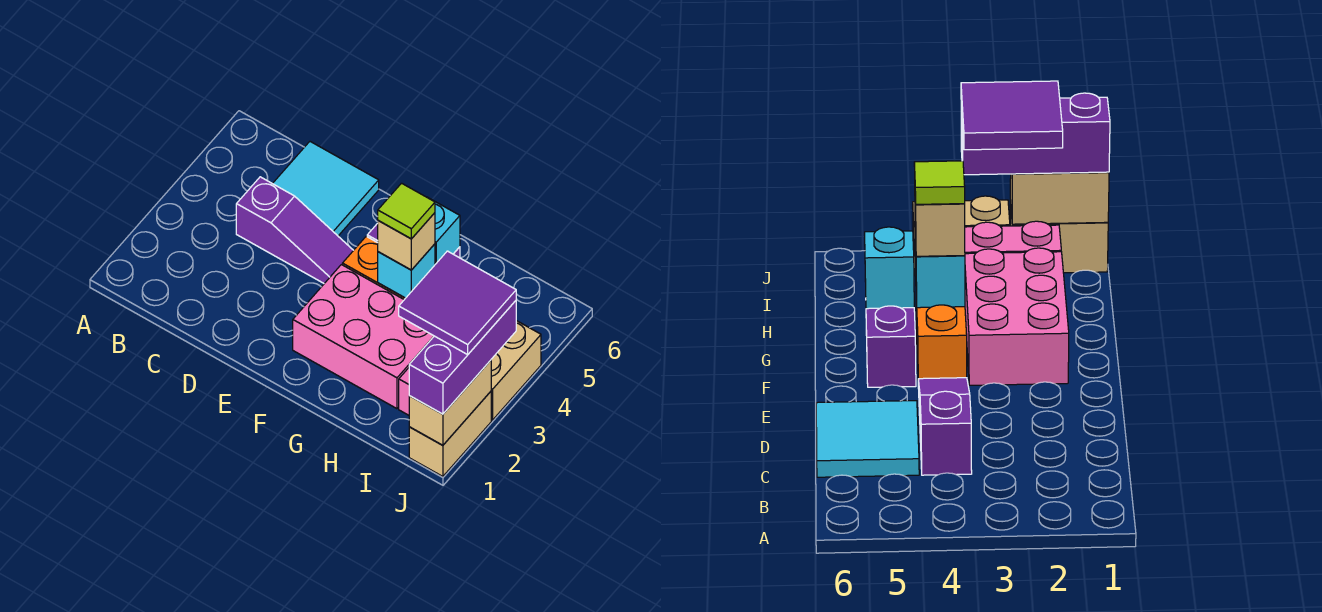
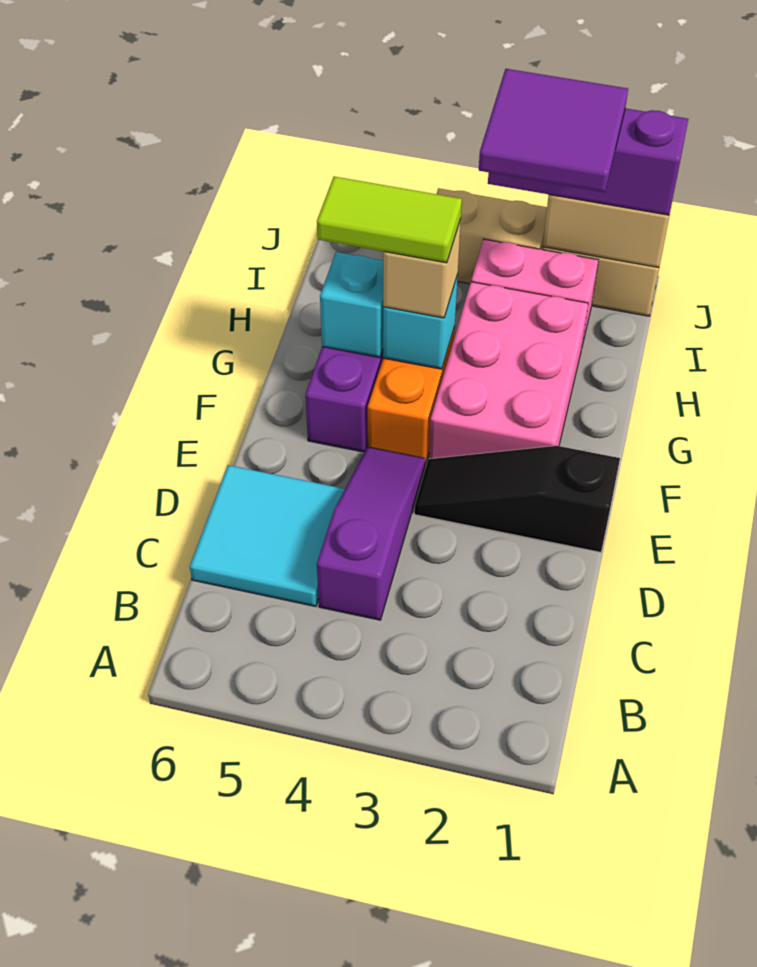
none -> black slope E1:E3 level 1 top 1
lime tile G4 level 4 -> lime tile G4:G5 level 4

